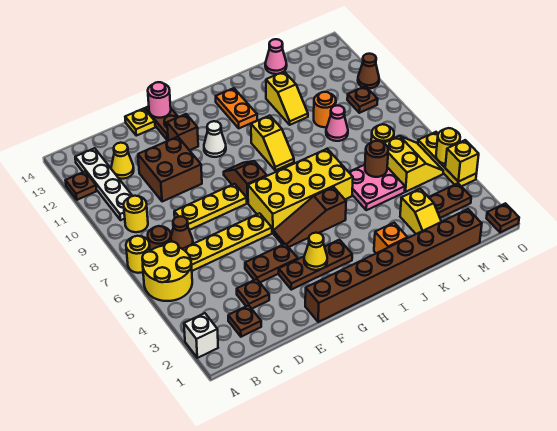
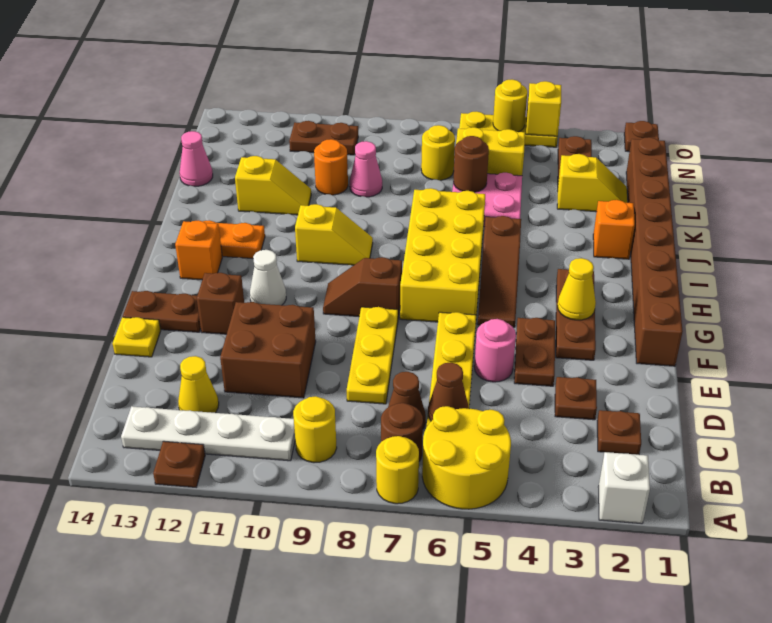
pink round brick F14 level 2 -> pink round brick E5 level 1
none -> orange brick H13 level 1
brown plate N10 level 1 -> brown plate N10:N11 level 1
brown cone O11 level 1 -> brown cone C6 level 2

